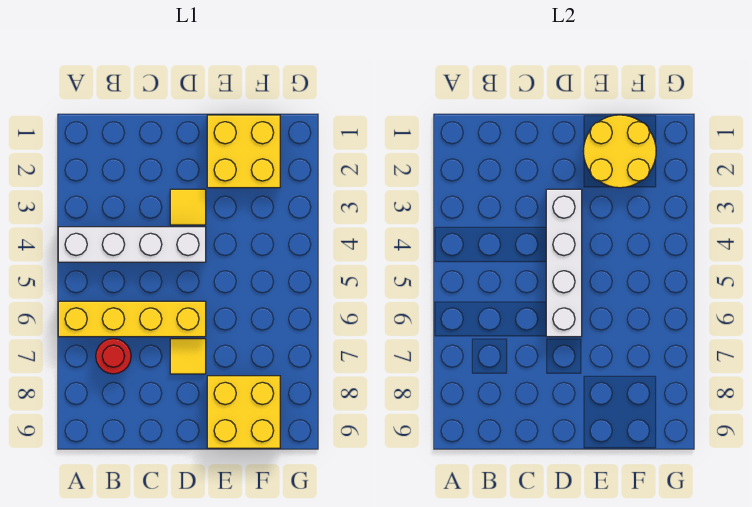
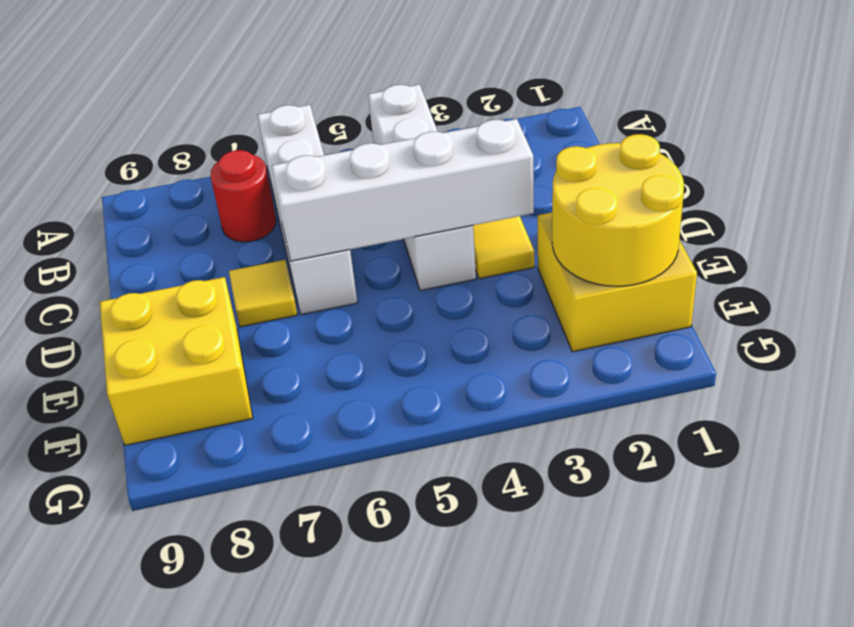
yellow brick A6:D6 level 1 -> white brick A6:D6 level 1

